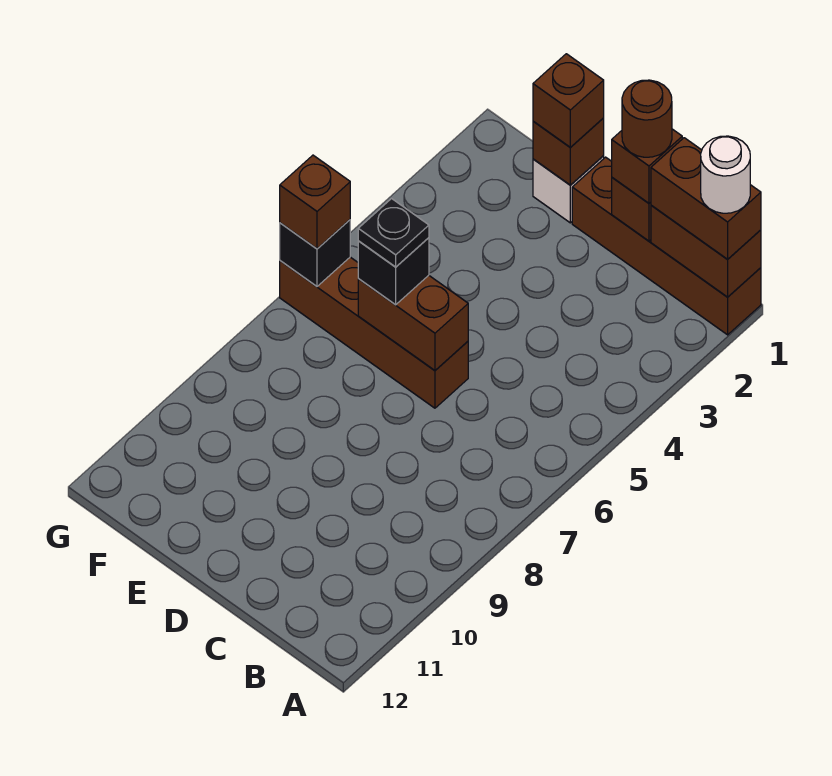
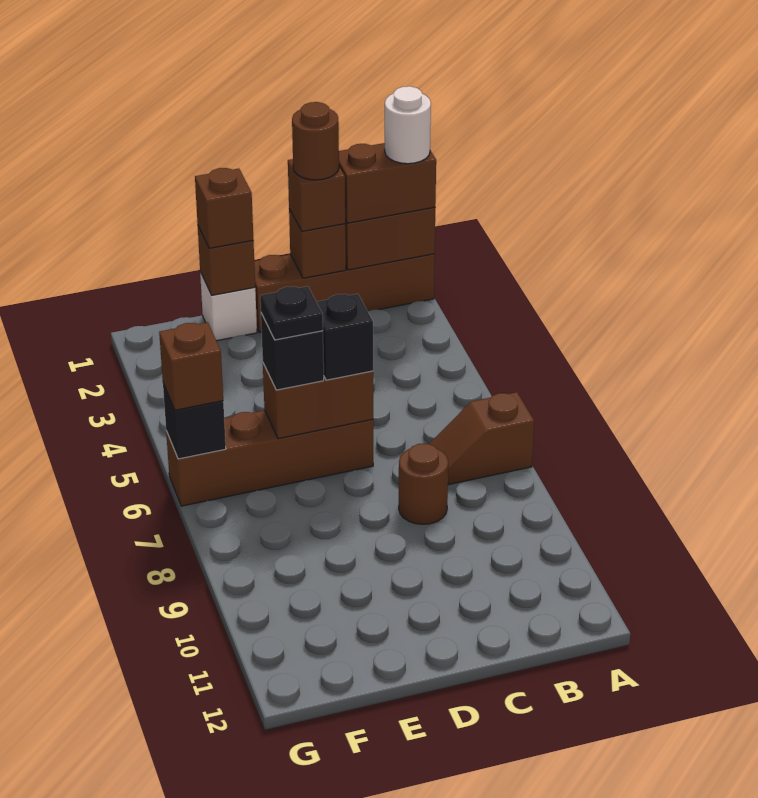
none -> brown slope A7:B7 level 1 top A
none -> brown round brick C8 level 1
none -> black brick D6 level 3

